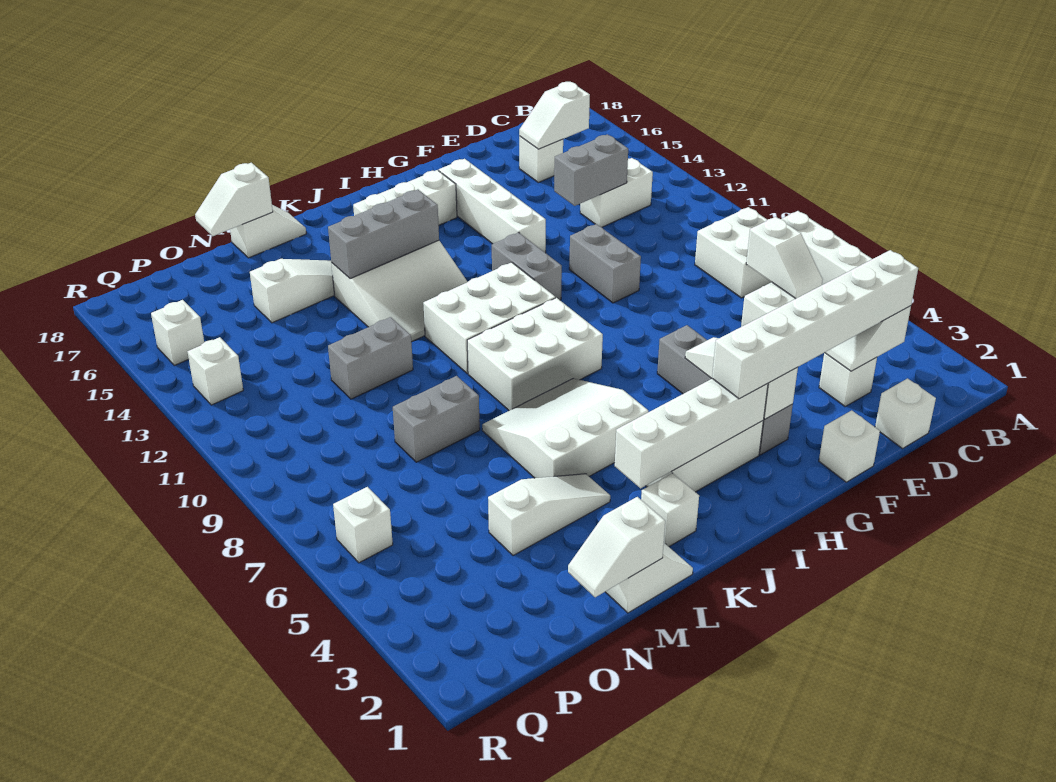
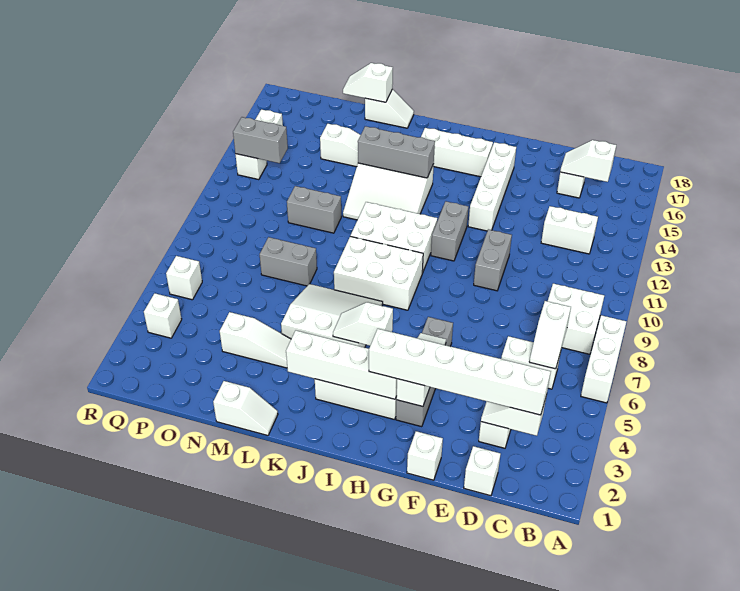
grey brick D13:E13 level 2 -> grey brick P13:Q13 level 2
white brick K2 level 1 -> white brick Q4 level 1
white slope M1:N1 level 2 top M -> white slope I5:J5 level 2 top I

